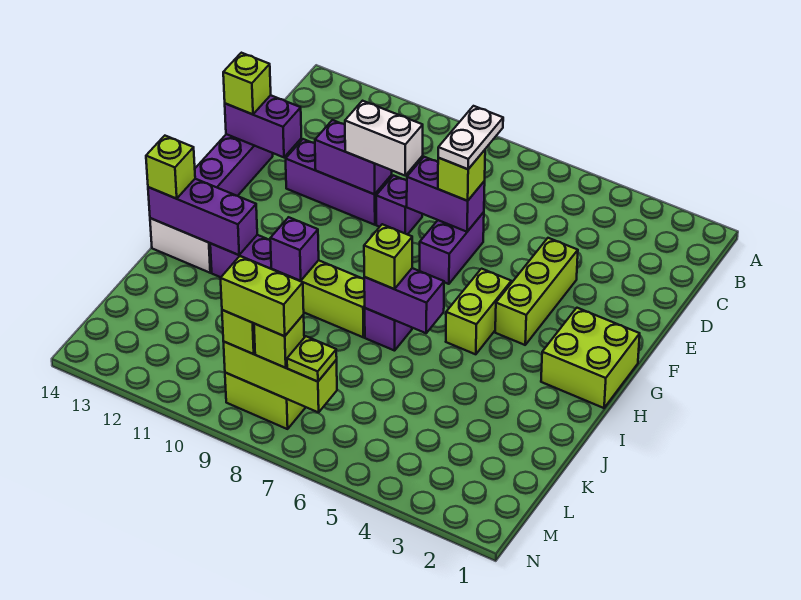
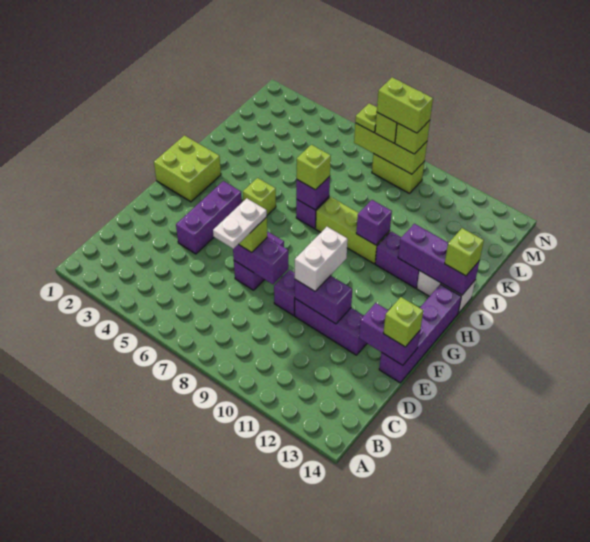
lime brick E4:G4 level 1 -> purple brick E4:G4 level 1
white brick E9:E10 level 3 -> white brick E10:F10 level 3
lime brick G5:H5 level 1 -> lime brick H5 level 1
purple brick I6:I7 level 2 -> purple brick I7 level 2

